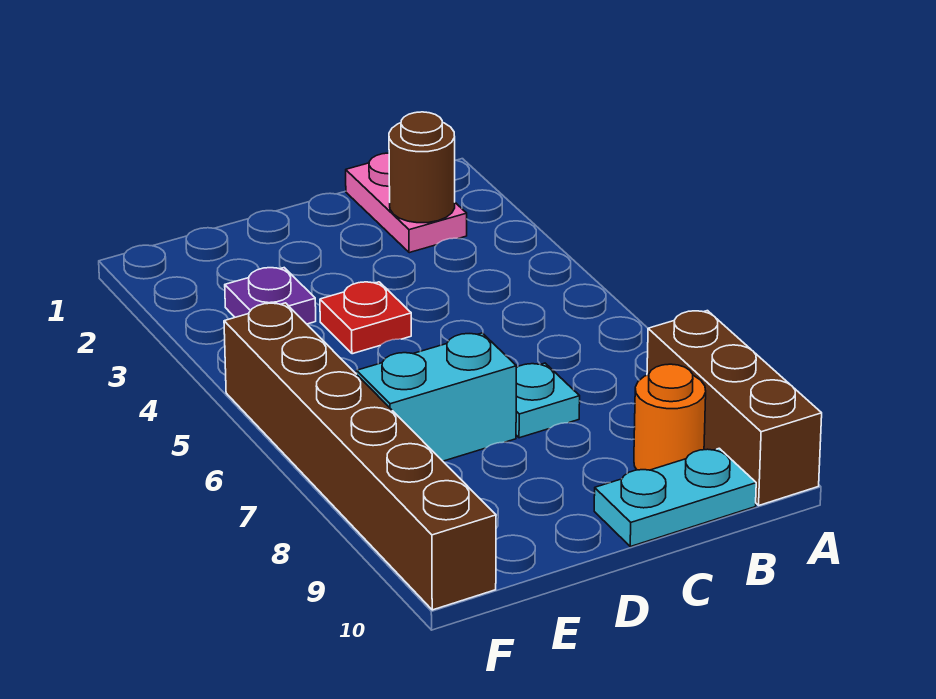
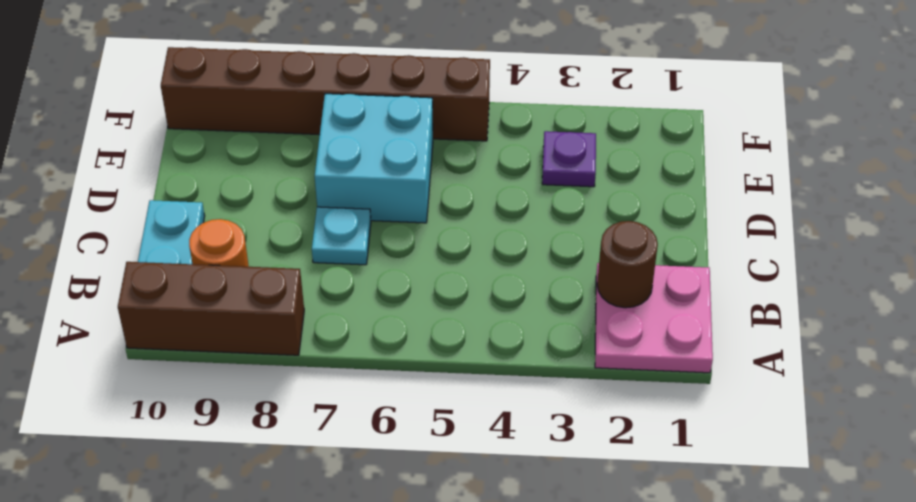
pink plate B1:B2 level 1 -> pink plate A1:B2 level 1
red plate D4 level 1 -> none
cyan brick D7:E7 level 1 -> cyan brick D6:E7 level 1

